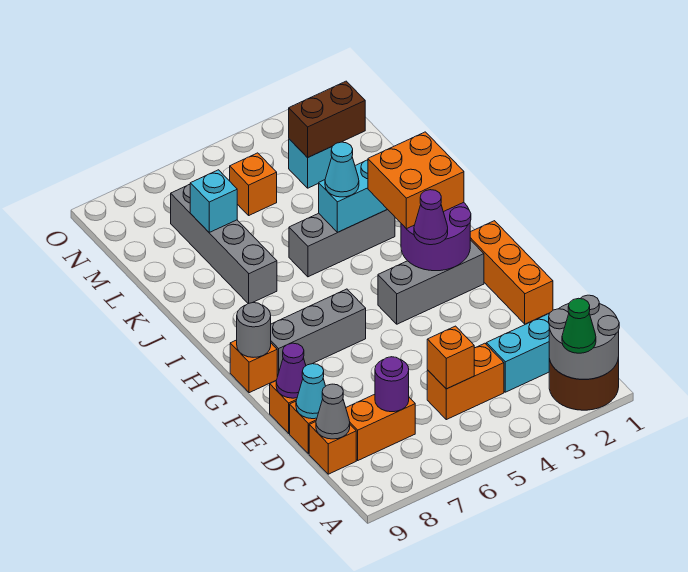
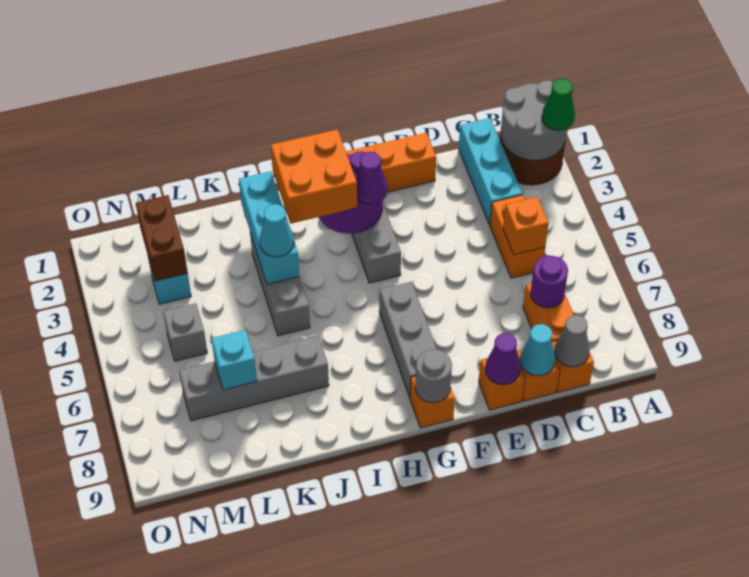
orange brick M5 level 1 -> grey brick M5 level 1

